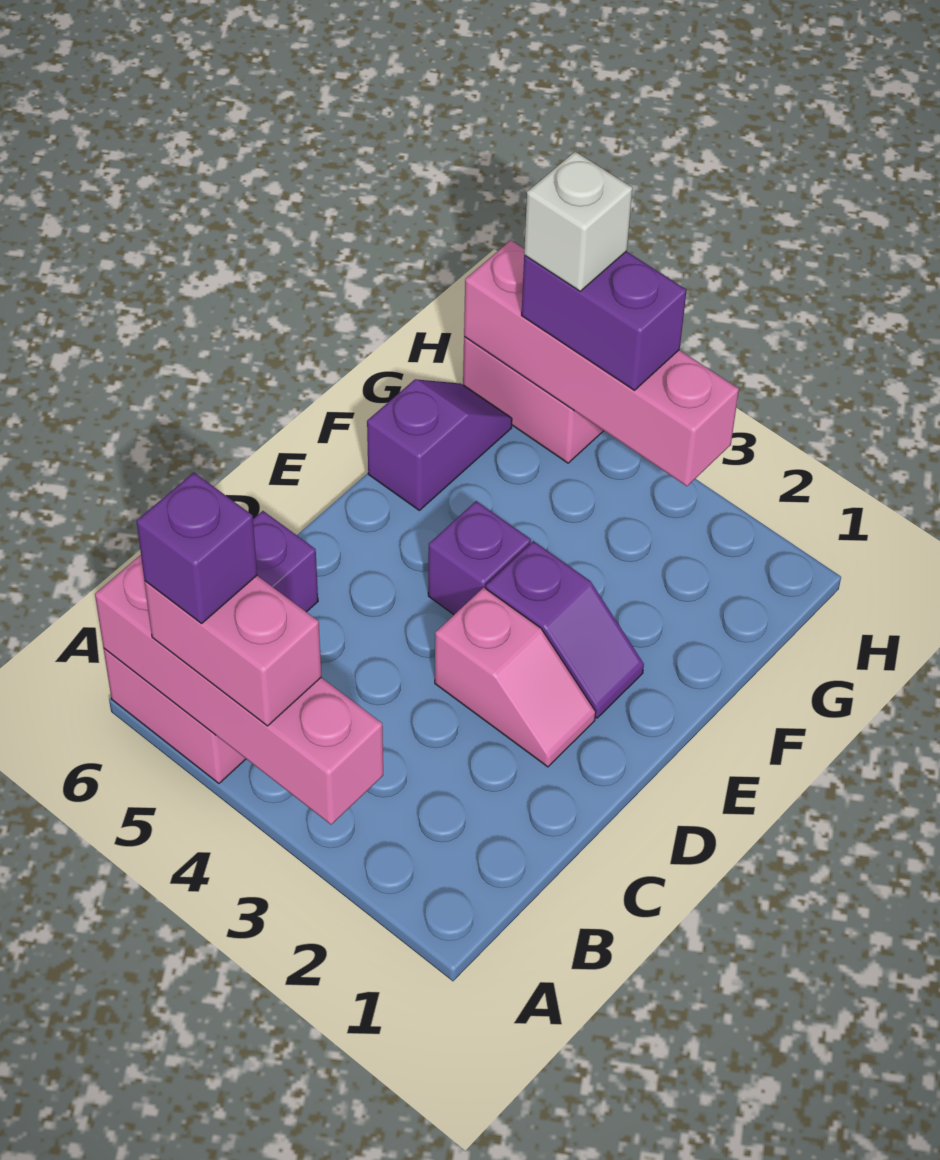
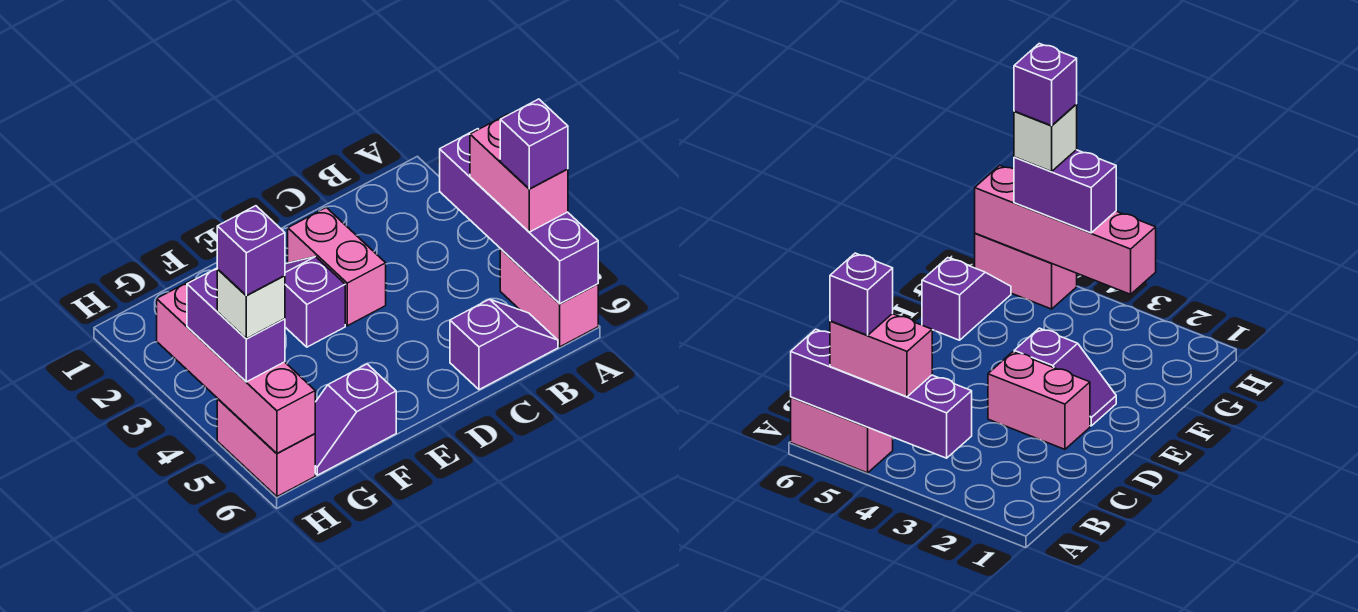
pink brick A3:A6 level 2 -> purple brick A3:A6 level 2
pink slope D2:D3 level 1 top 3 -> pink brick D2:D3 level 1
purple brick E4 level 1 -> purple brick H5 level 5

